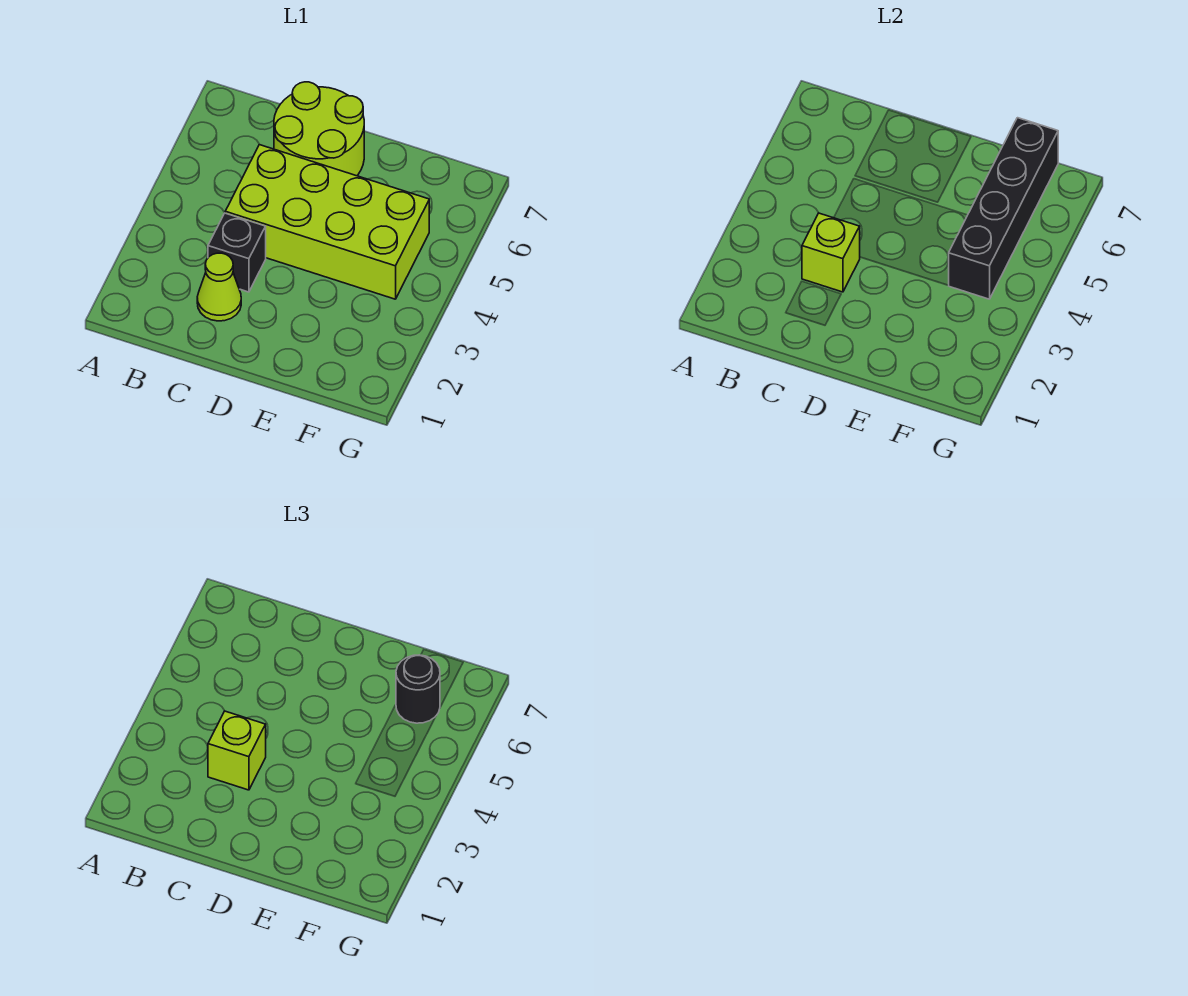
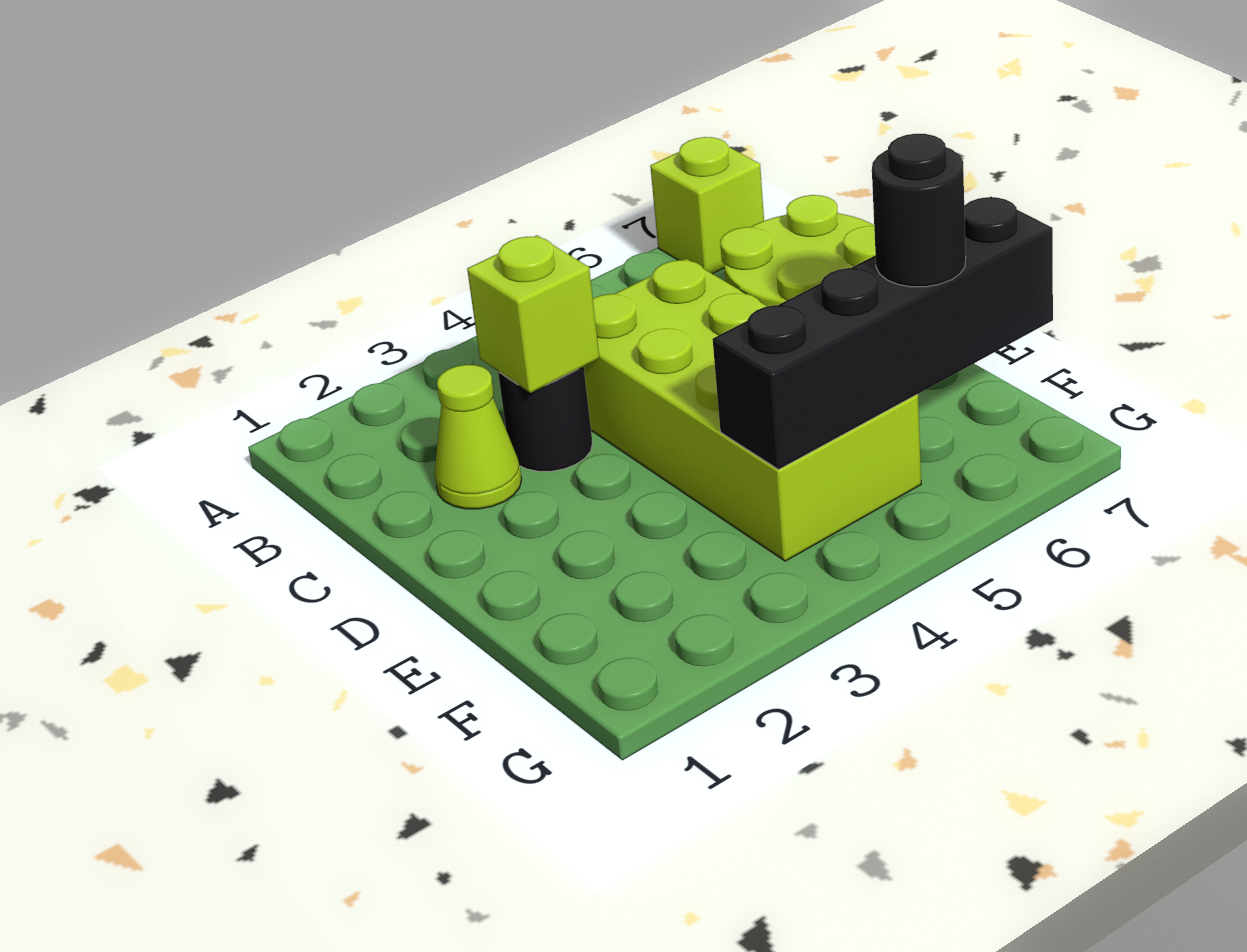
black brick C3 level 1 -> black round brick C3 level 1
lime brick C3 level 3 -> lime brick A7 level 1

